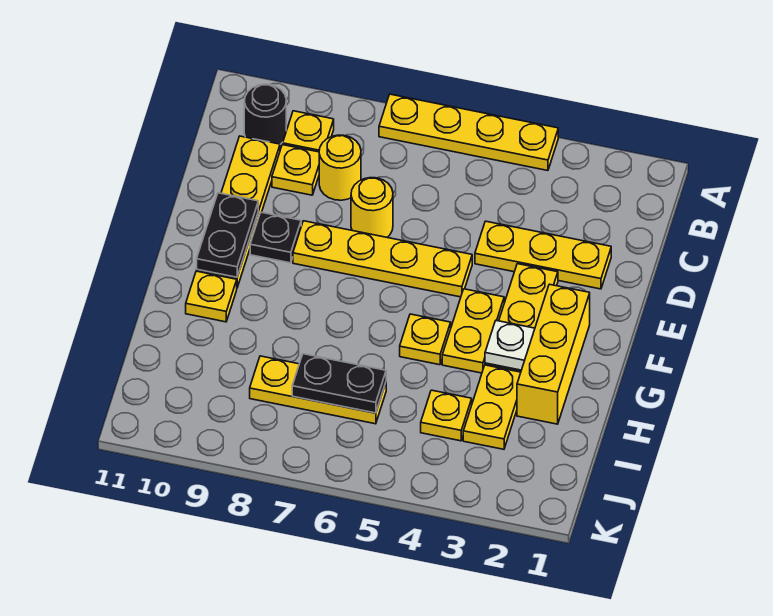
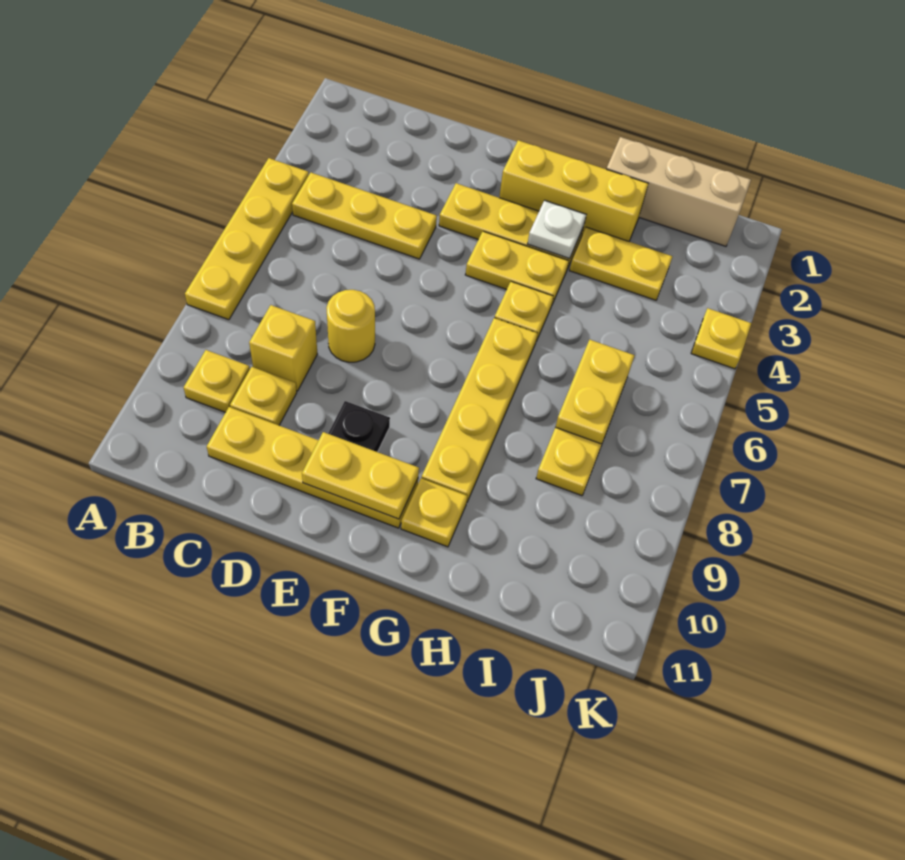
black round brick B10 level 1 -> none
yellow round brick C8 level 1 -> yellow brick C8 level 1
yellow plate D2:D4 level 1 -> yellow plate B4:D4 level 1
yellow plate E5:E8 level 1 -> yellow plate G6:G9 level 1
black plate E10:F10 level 2 -> yellow plate E10:F10 level 2
none -> tan brick H1:J1 level 1
yellow plate I4 level 1 -> yellow plate K4 level 1
black plate I6:I7 level 2 -> yellow plate I6:I7 level 2

